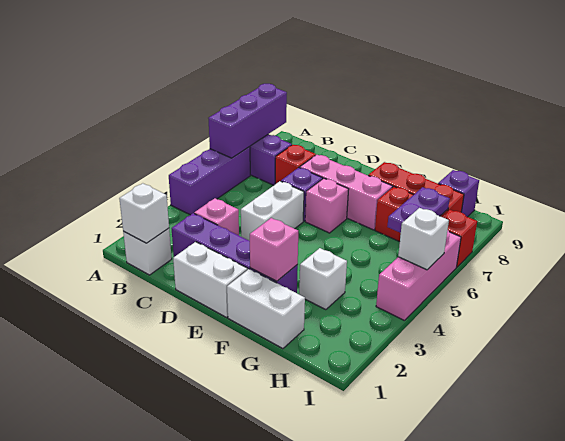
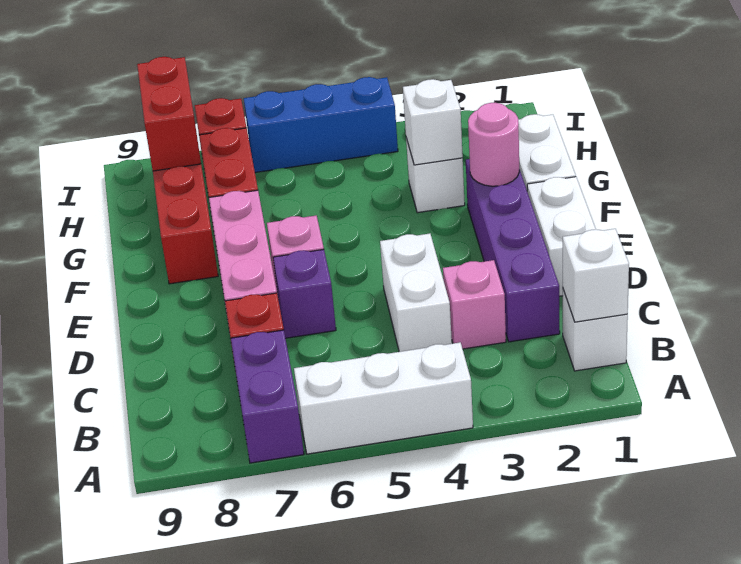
purple brick A4:A6 level 1 -> white brick A4:A6 level 1
purple brick A6:A8 level 2 -> none
white brick D4:D5 level 1 -> white brick C4:D4 level 1
pink brick F2 level 2 -> pink round brick F2 level 2
purple plate H6:H7 level 2 -> none
none -> red brick H8:I8 level 2
purple brick H9 level 1 -> none
pink brick I4:I6 level 1 -> blue brick I4:I6 level 1
white brick I5 level 2 -> white brick G3 level 2

